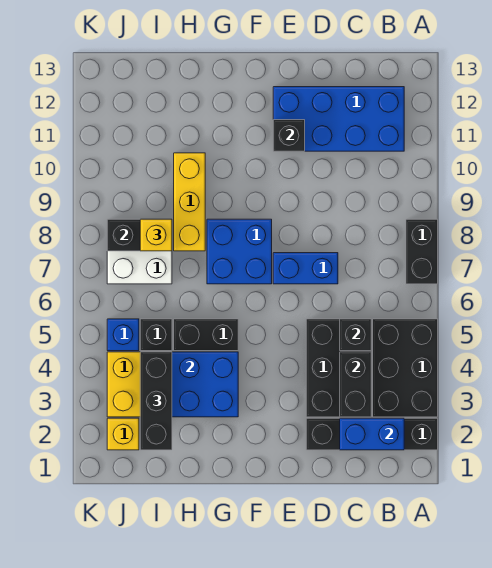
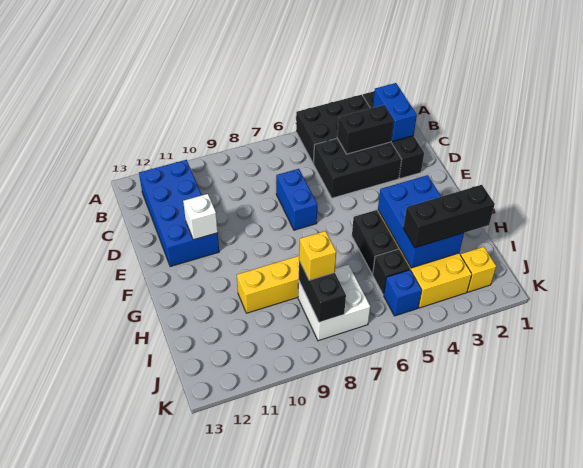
black brick A7:A8 level 1 -> none
black brick C5 level 2 -> none
black brick E11 level 2 -> white brick E11 level 2
blue brick F7:G8 level 1 -> none

